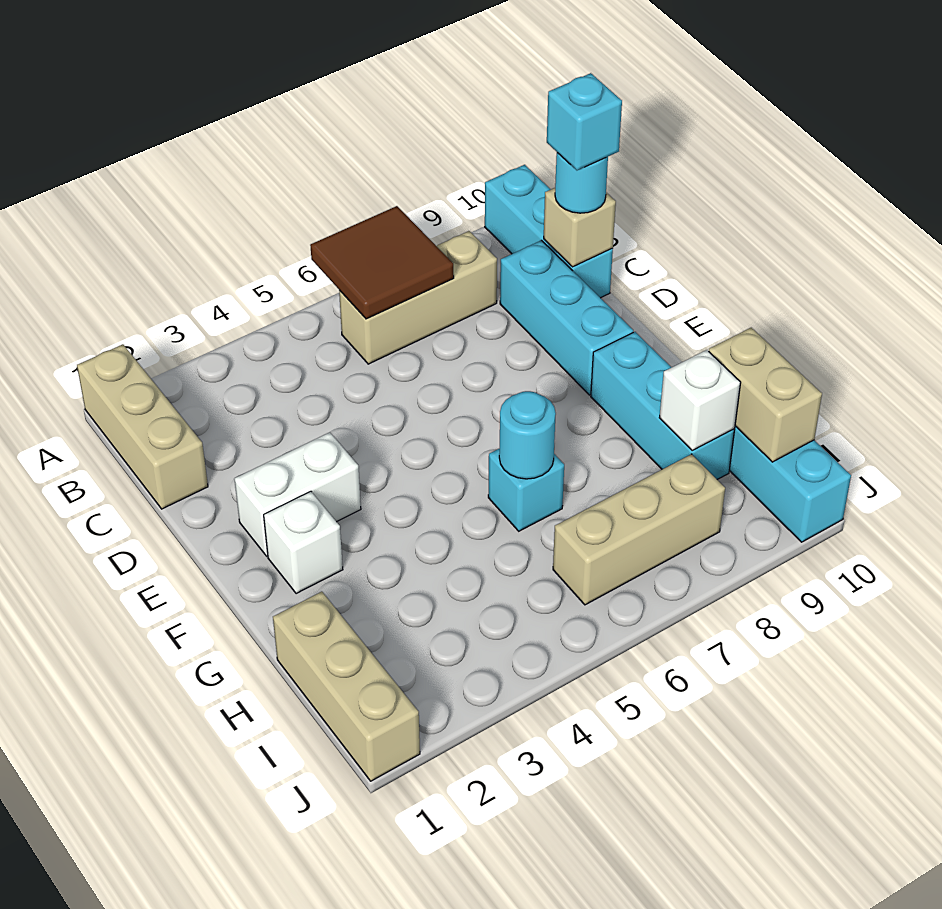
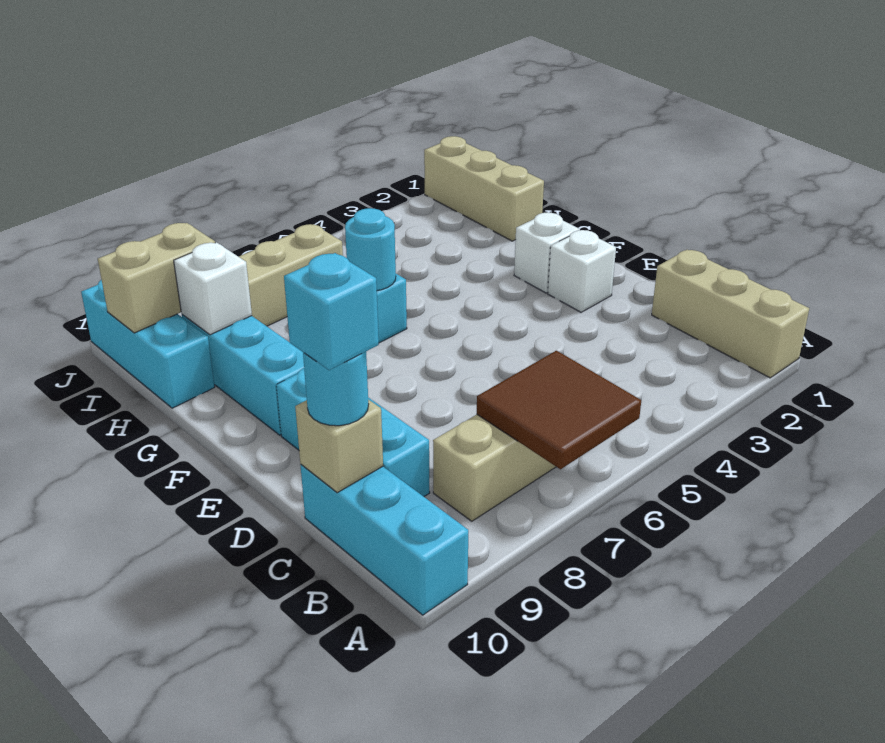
white brick E2:E3 level 1 -> white brick E2 level 1
tan brick H10:I10 level 2 -> tan brick I9:I10 level 2

